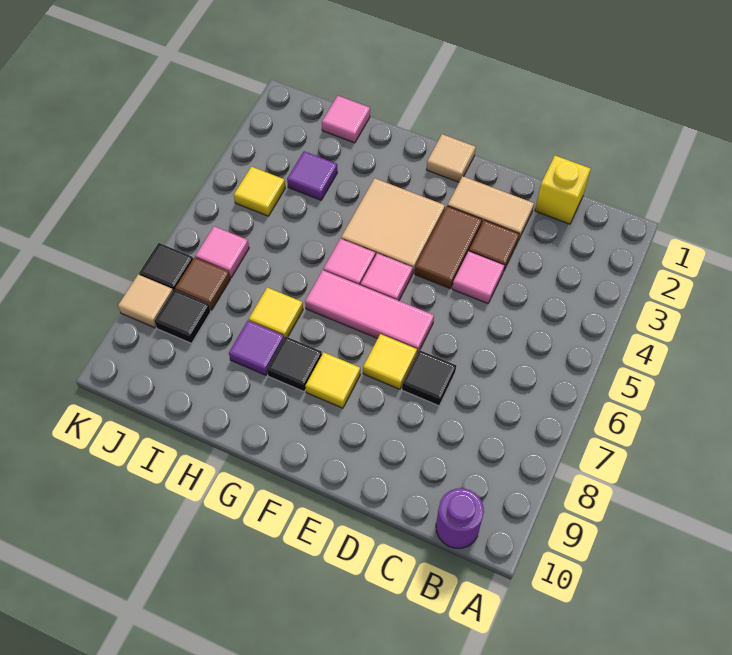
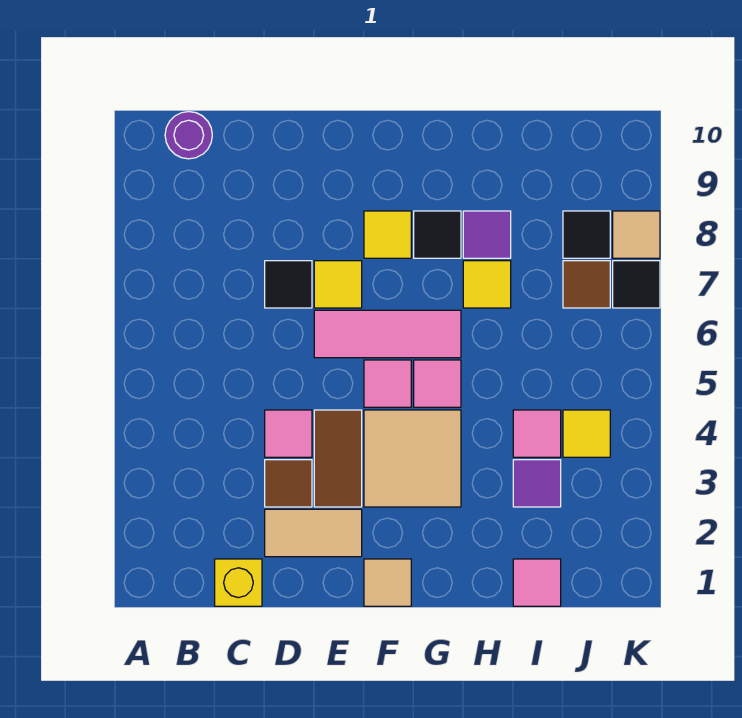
pink tile J6 level 1 -> pink tile I4 level 1

